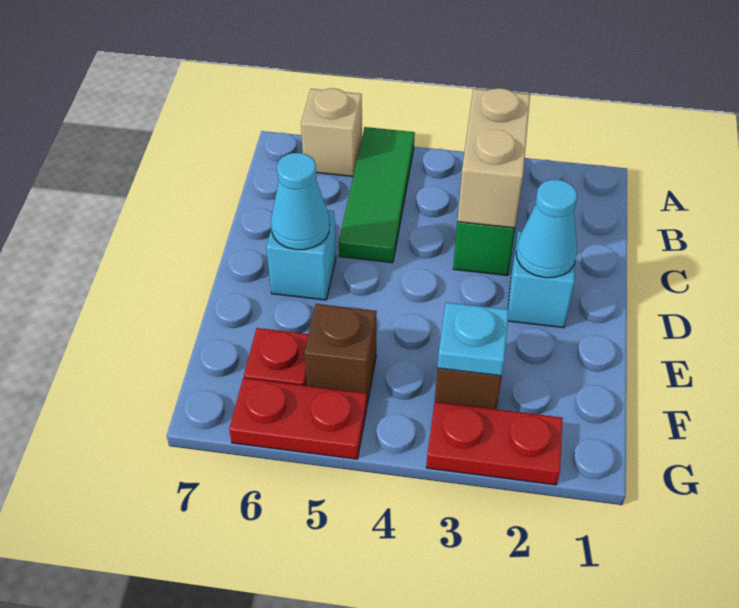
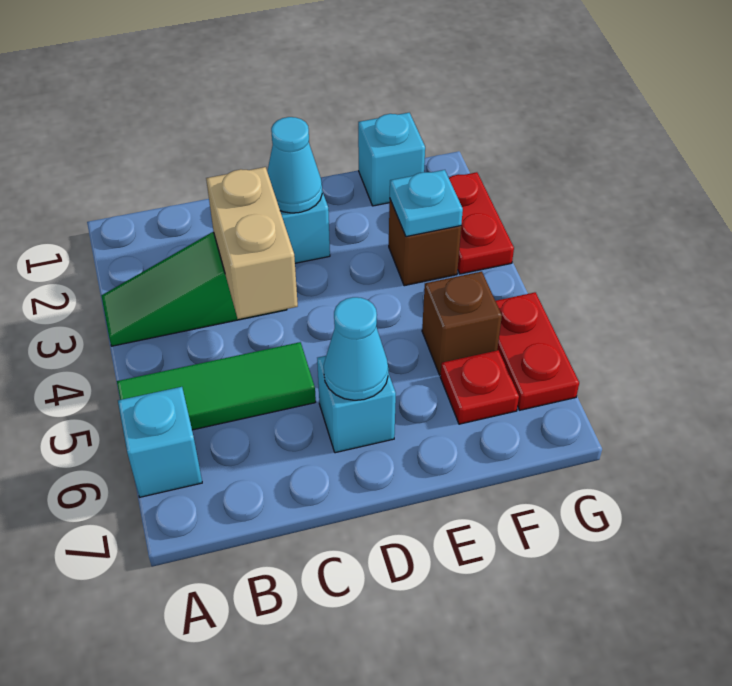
tan brick A6 level 1 -> cyan brick A6 level 1
tan brick B3:C3 level 2 -> tan brick C3:C4 level 2
none -> cyan brick F1 level 1

